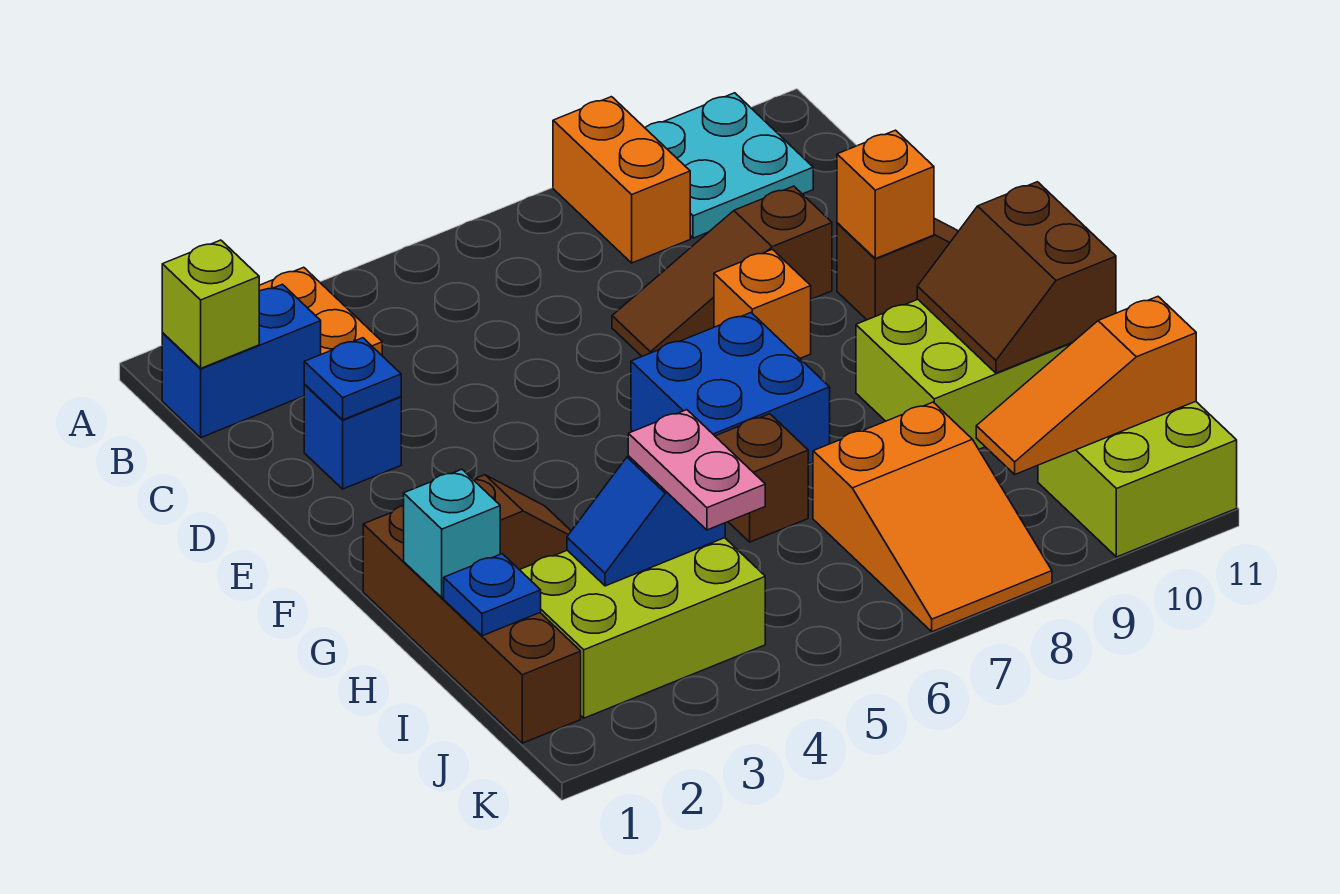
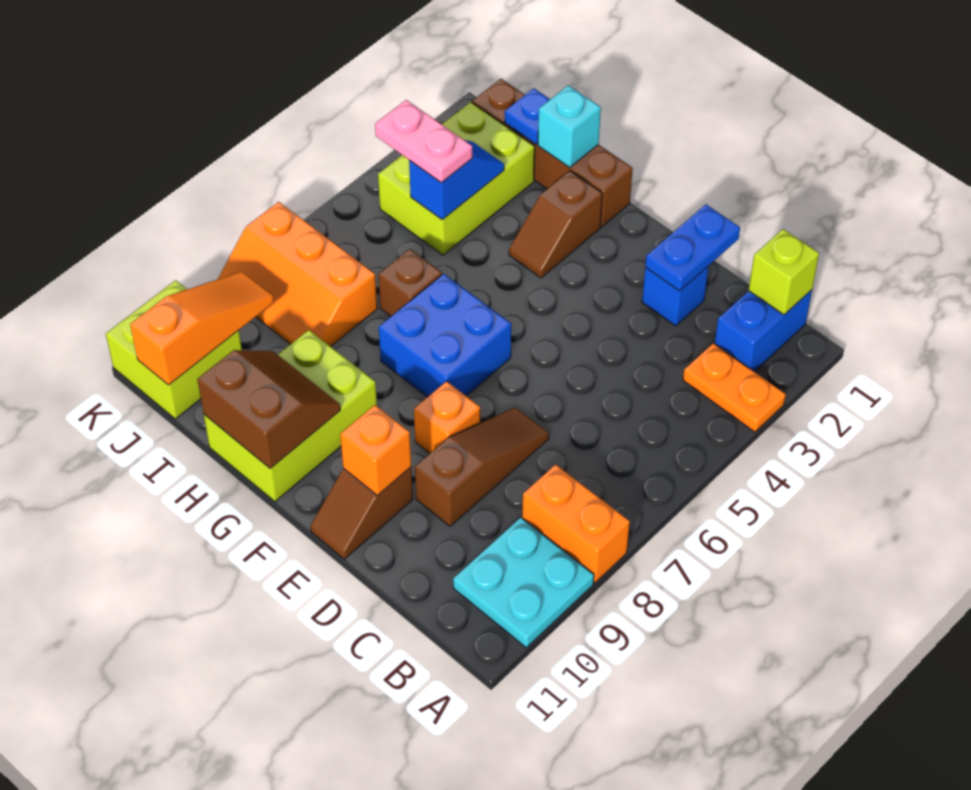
blue plate D2 level 2 -> blue plate D1:D2 level 2
orange slope I7:K8 level 1 top I -> orange slope I7:K8 level 1 top 7

